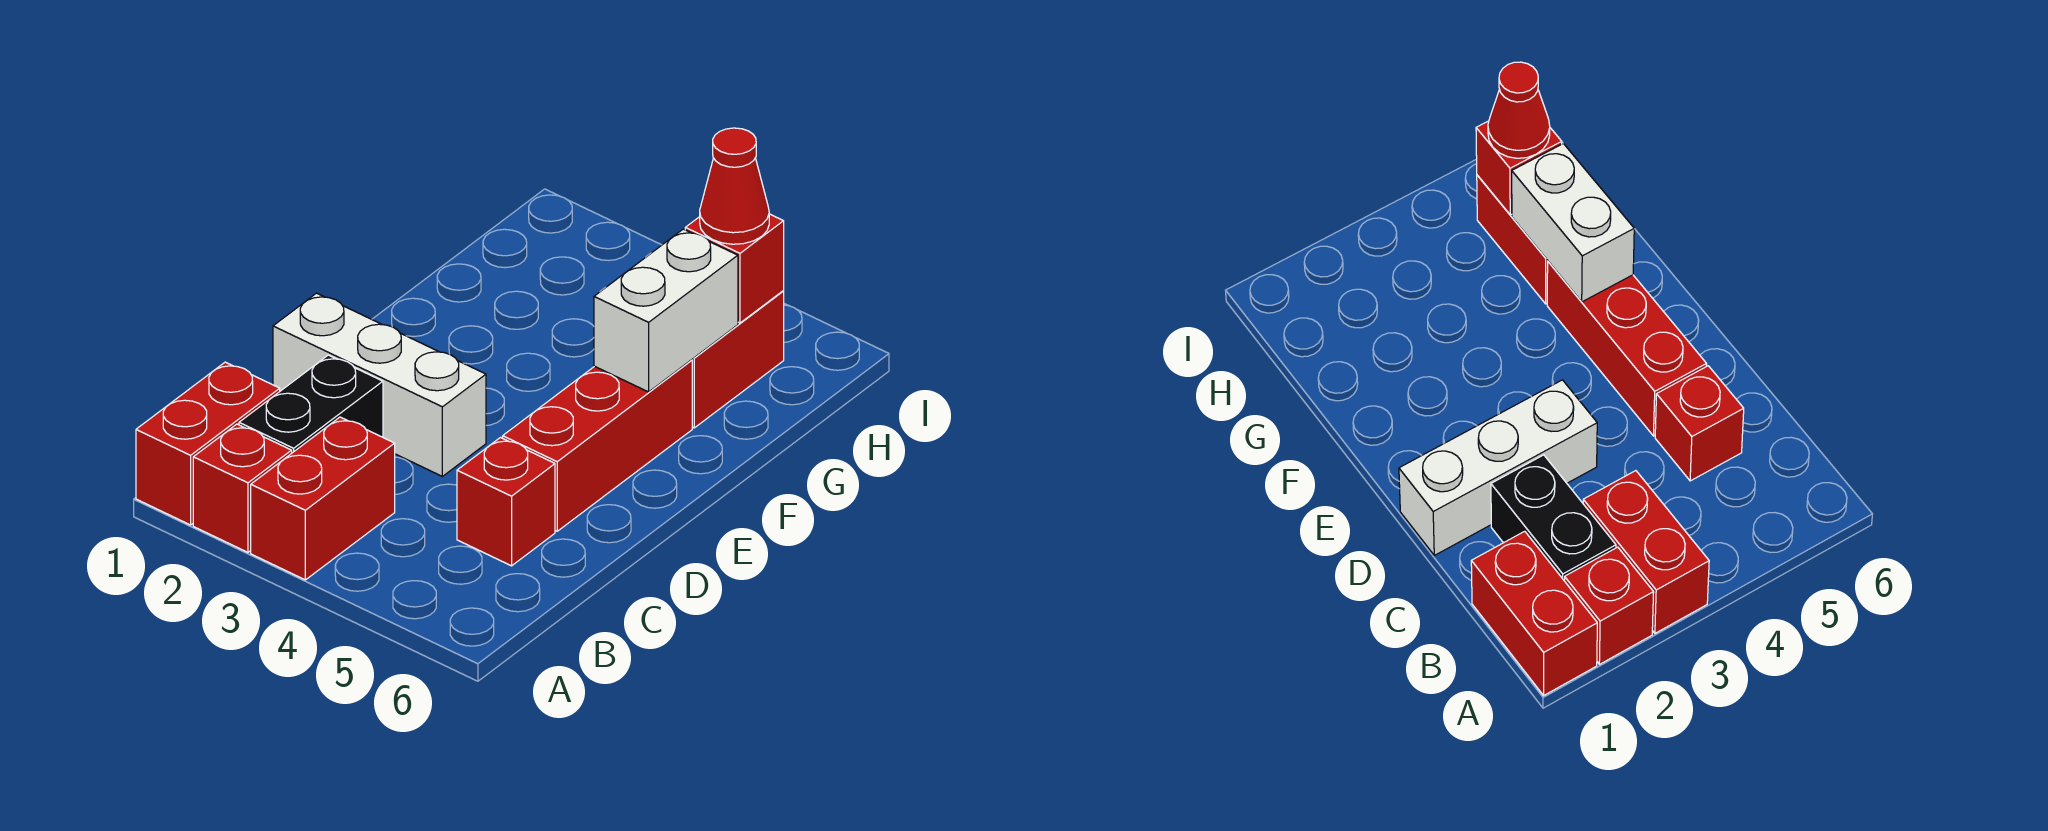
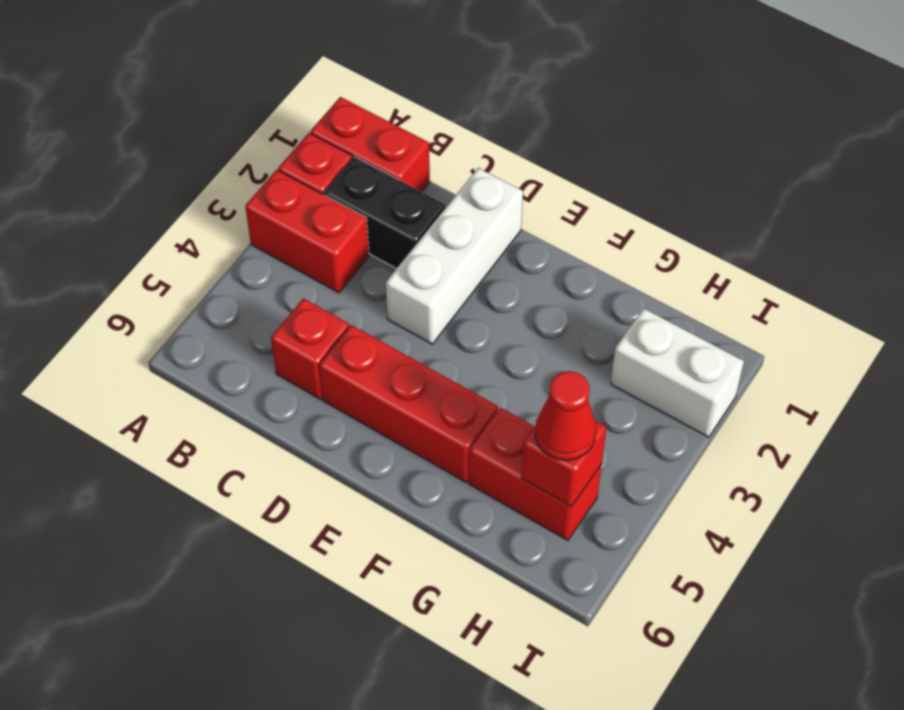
white brick F5:G5 level 2 -> white brick H2:I2 level 1

